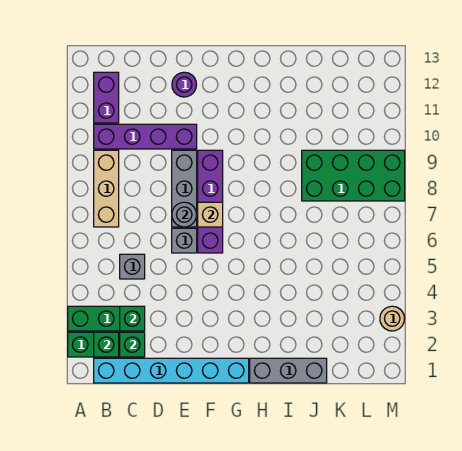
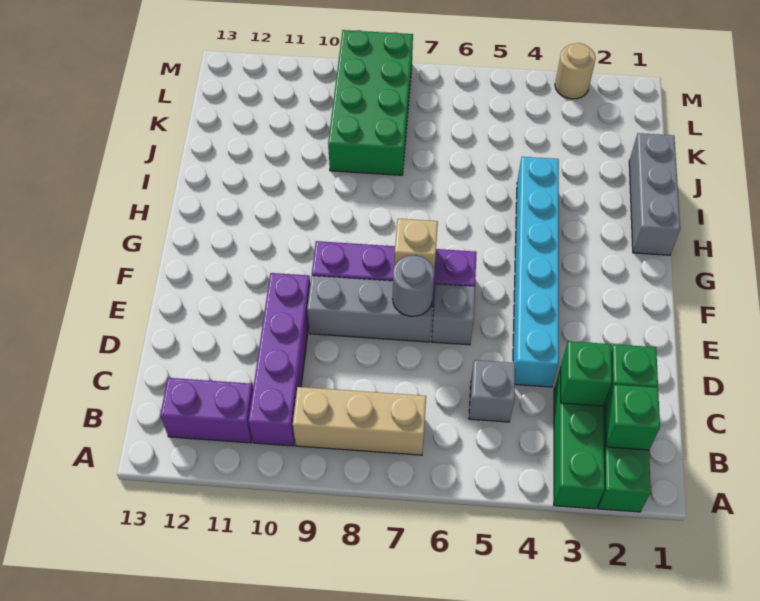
cyan brick B1:G1 level 1 -> cyan brick D4:I4 level 1
purple round brick E12 level 1 -> none

